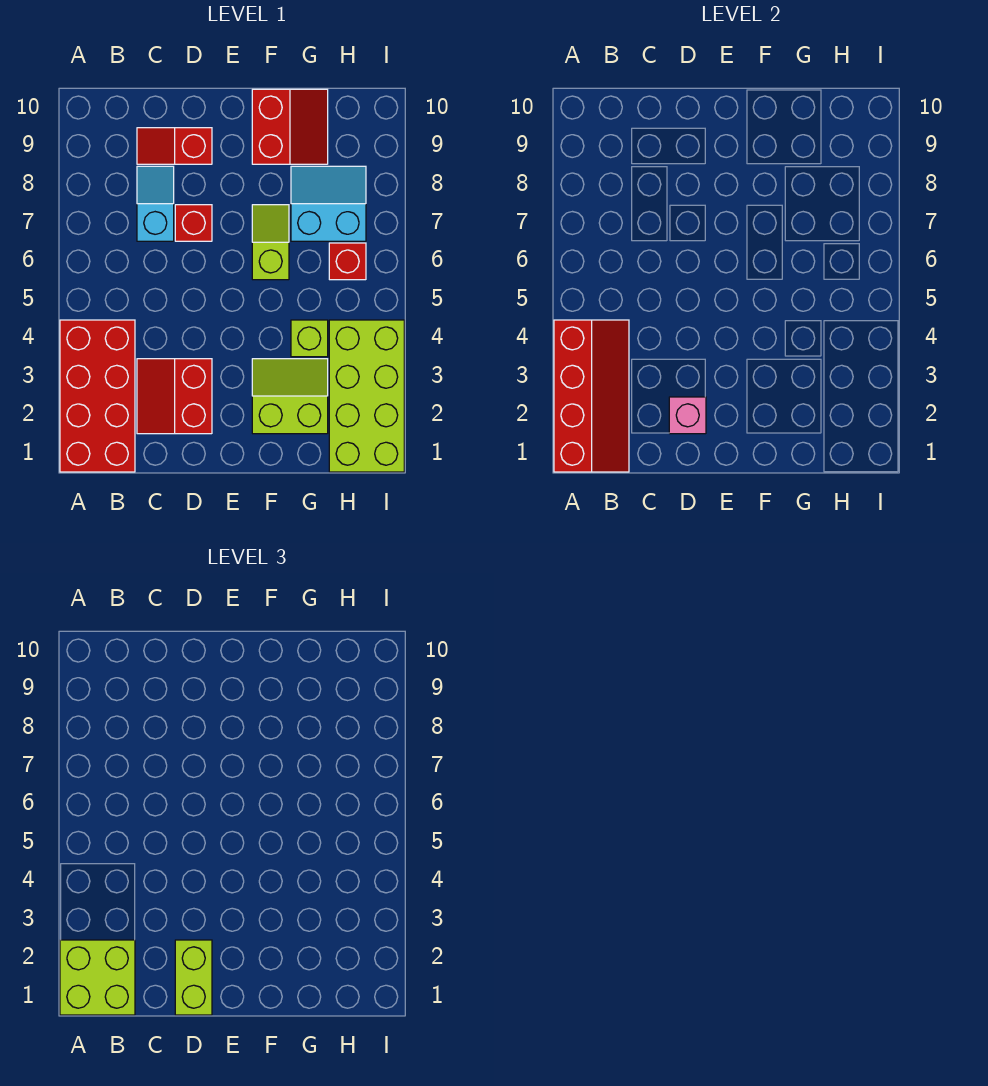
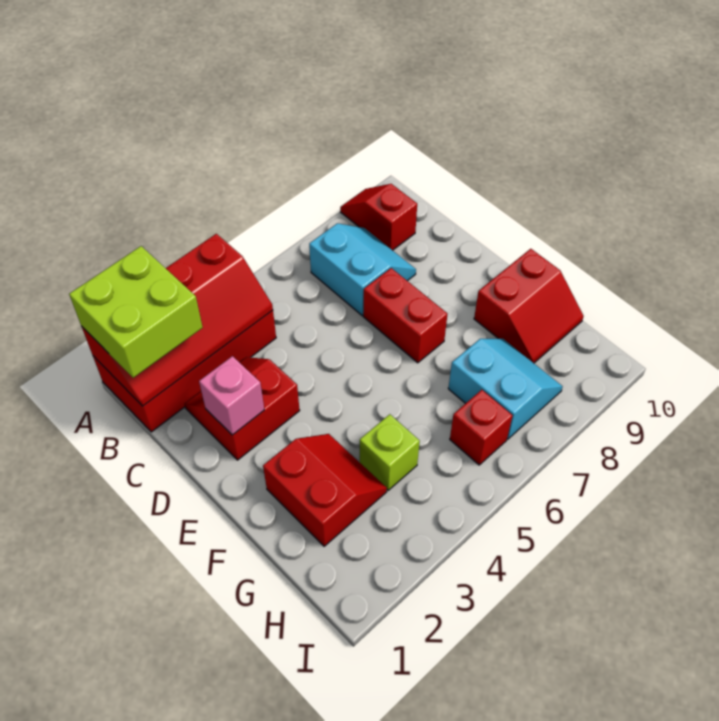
cyan slope C7:C8 level 1 top 7 -> cyan slope B7:C8 level 1 top 7
red slope C9:D9 level 1 top D -> red slope A9:B9 level 1 top B
lime brick D1:D2 level 3 -> none
red brick D7 level 1 -> red brick D7:E7 level 1
lime slope F2:G3 level 1 top 2 -> red slope F2:G3 level 1 top 2
lime slope F6:F7 level 1 top 6 -> none
lime brick H1:I4 level 1 -> none

